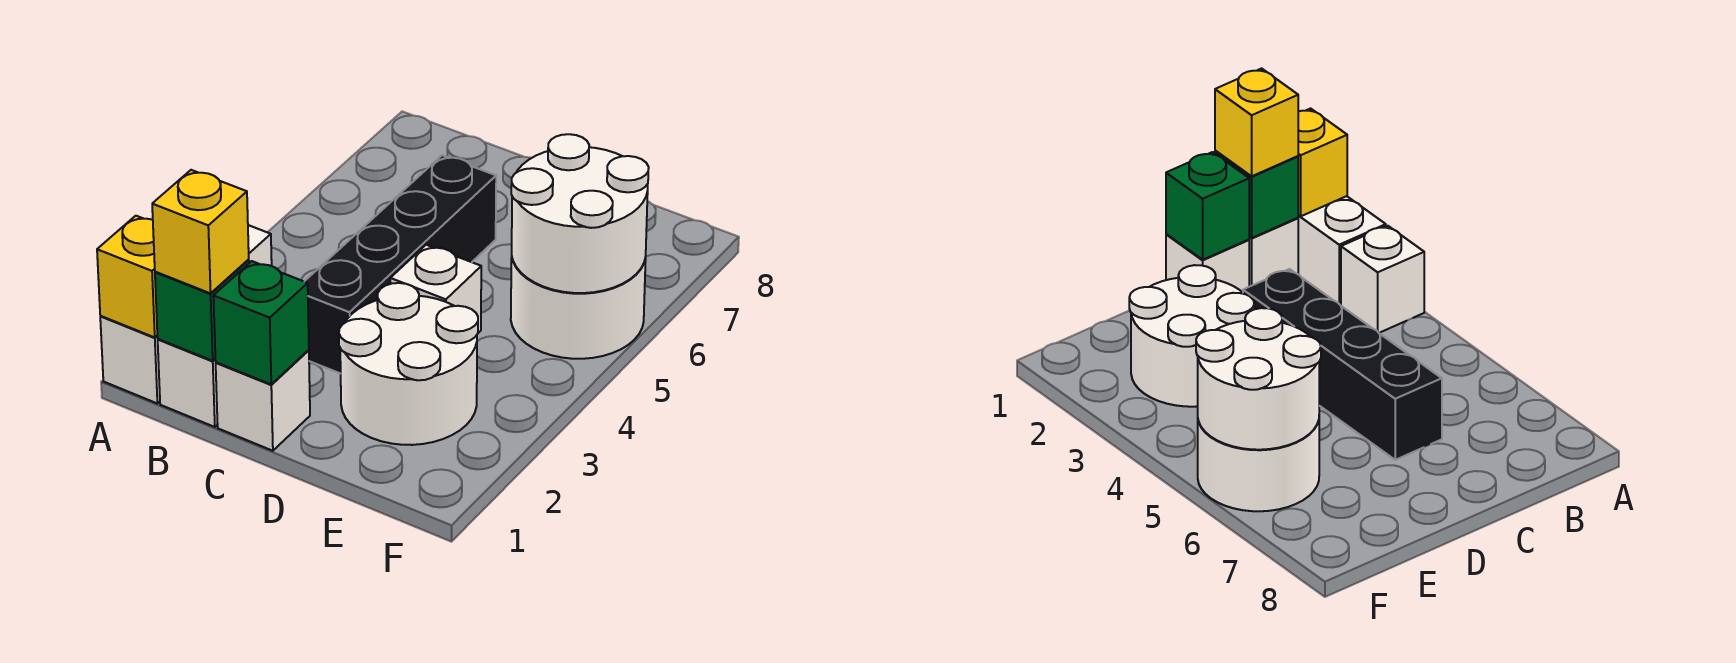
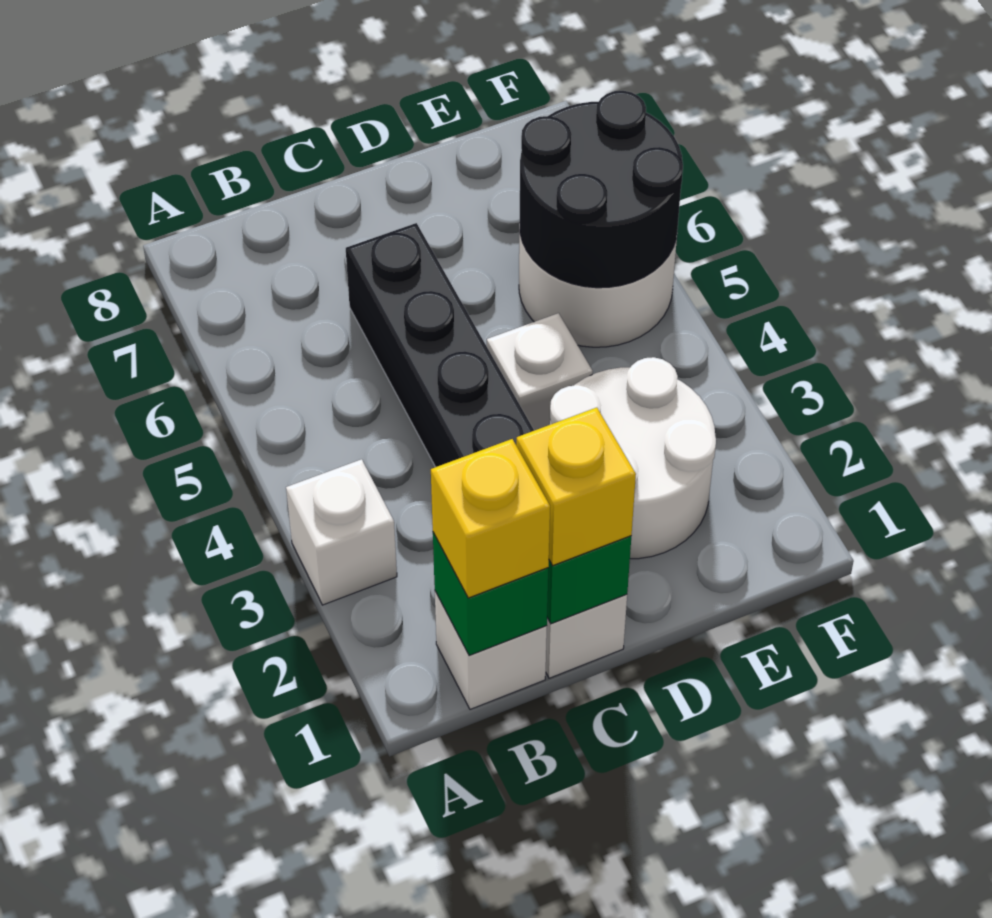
white brick A1:A2 level 1 -> none
yellow brick A1 level 2 -> yellow brick C1 level 3
white round brick E5:F6 level 2 -> black round brick E5:F6 level 2

